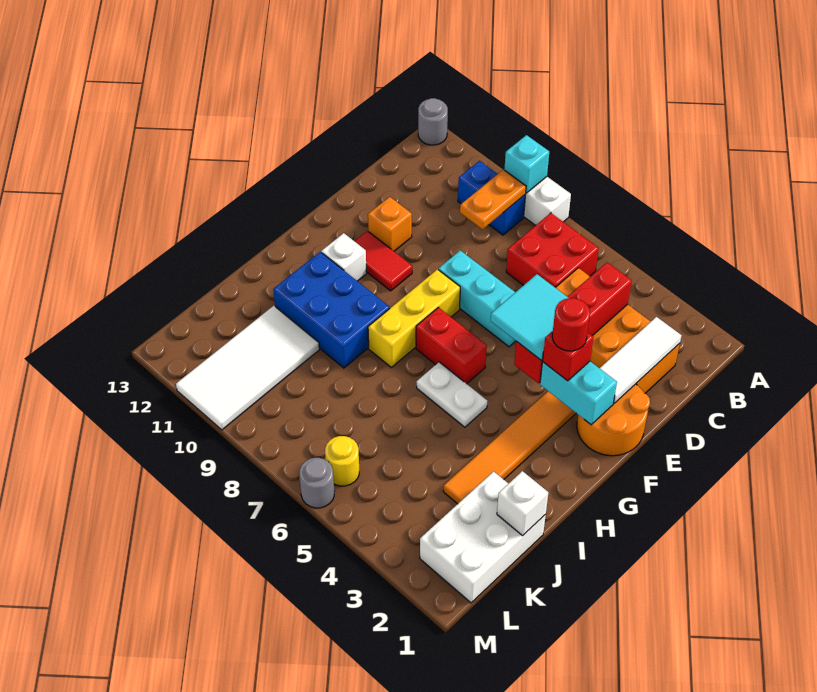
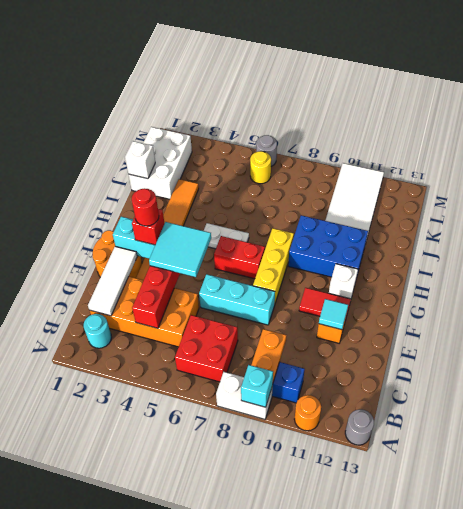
none -> orange round brick A11 level 1
none -> cyan round brick B2 level 1
none -> cyan tile E11 level 2

